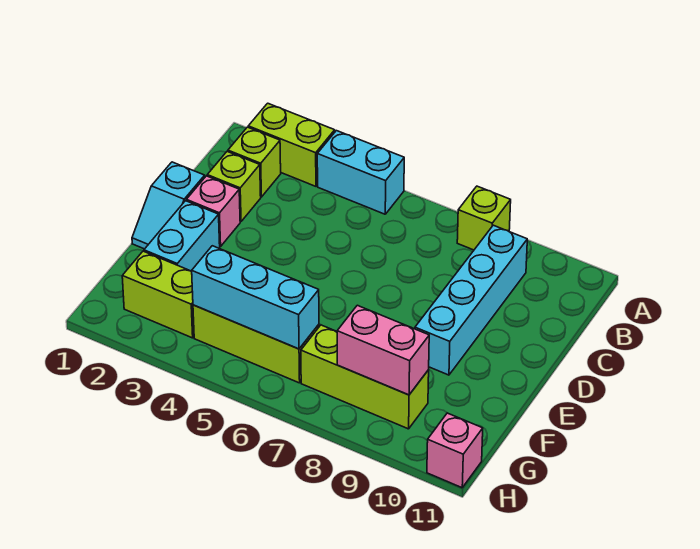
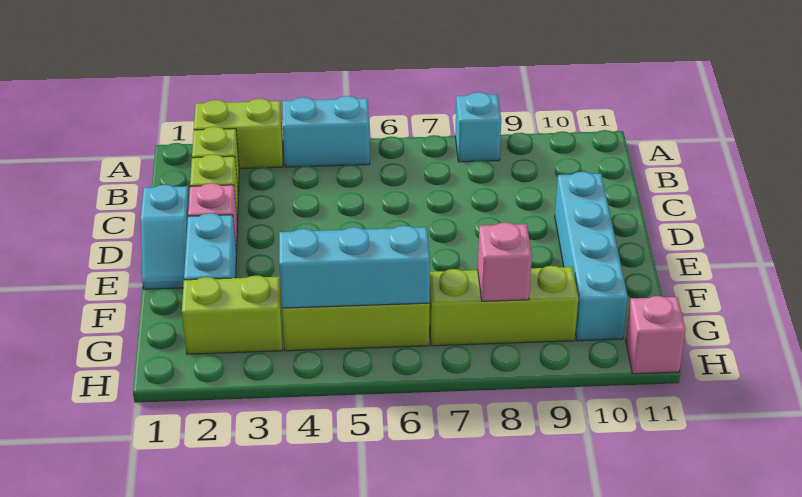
lime brick A8 level 1 -> cyan brick A8 level 1
cyan brick B9:E9 level 1 -> cyan brick D10:G10 level 1
pink brick G8:G9 level 2 -> pink brick G8 level 2

